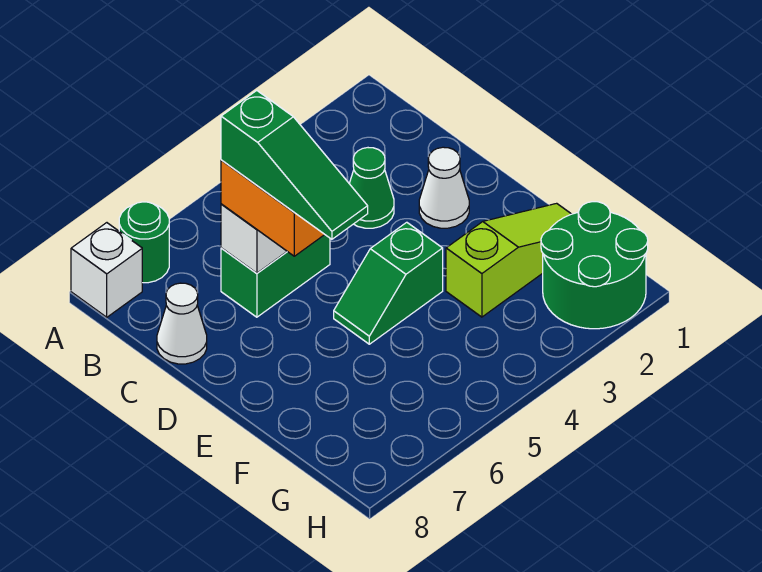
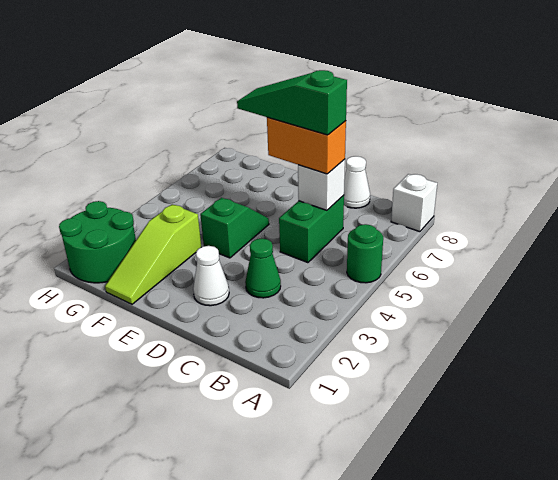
green round brick A7 level 1 -> green round brick A5 level 1

